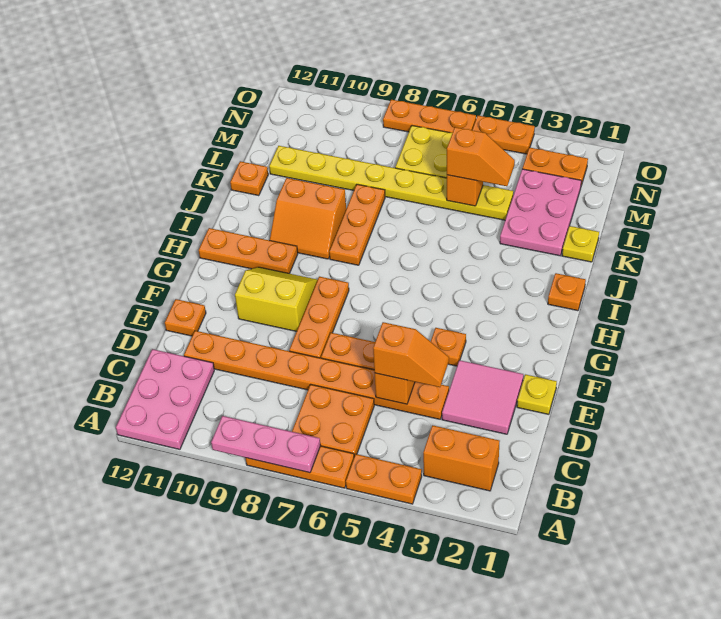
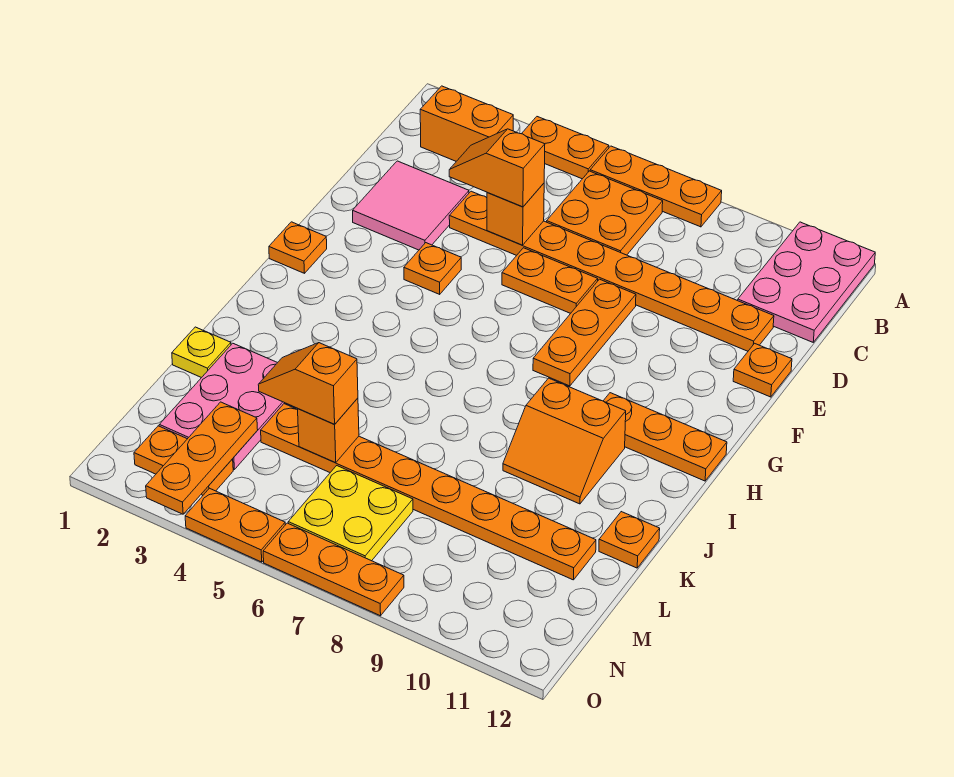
pink plate A7:A9 level 2 -> none
yellow plate E1 level 1 -> none
yellow slope F9:G10 level 1 top F -> none
orange plate I1 level 1 -> orange plate G1 level 1
orange plate I8:K8 level 1 -> orange plate M3:O3 level 2
orange slope I9:J10 level 1 top J -> orange slope I9:J10 level 1 top I
yellow plate L4:L11 level 1 -> orange plate L4:L11 level 1

